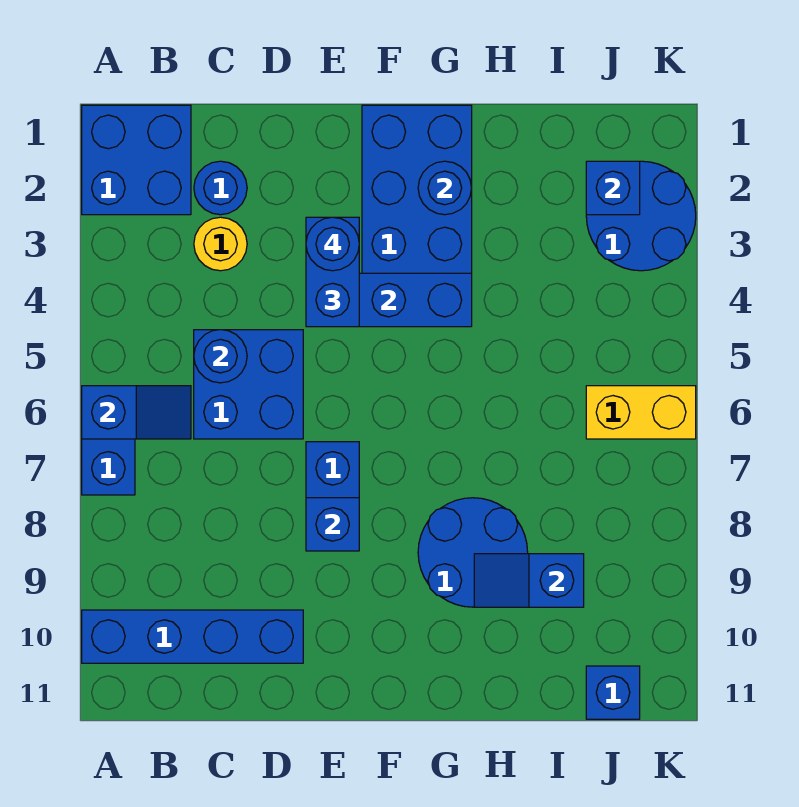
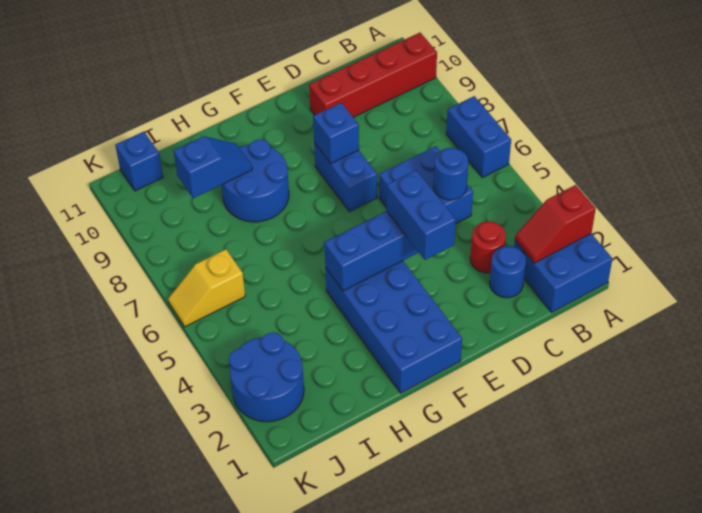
none -> red slope A2:B2 level 2 top A
blue slope A6:B6 level 2 top A -> none
blue brick A10:D10 level 1 -> red brick A10:D10 level 1
yellow round brick C3 level 1 -> red round brick C3 level 1
blue round brick E3 level 4 -> none
blue round brick G2 level 2 -> none
blue brick J2 level 2 -> none
yellow brick J6:K6 level 1 -> yellow slope J6:K6 level 1 top J

